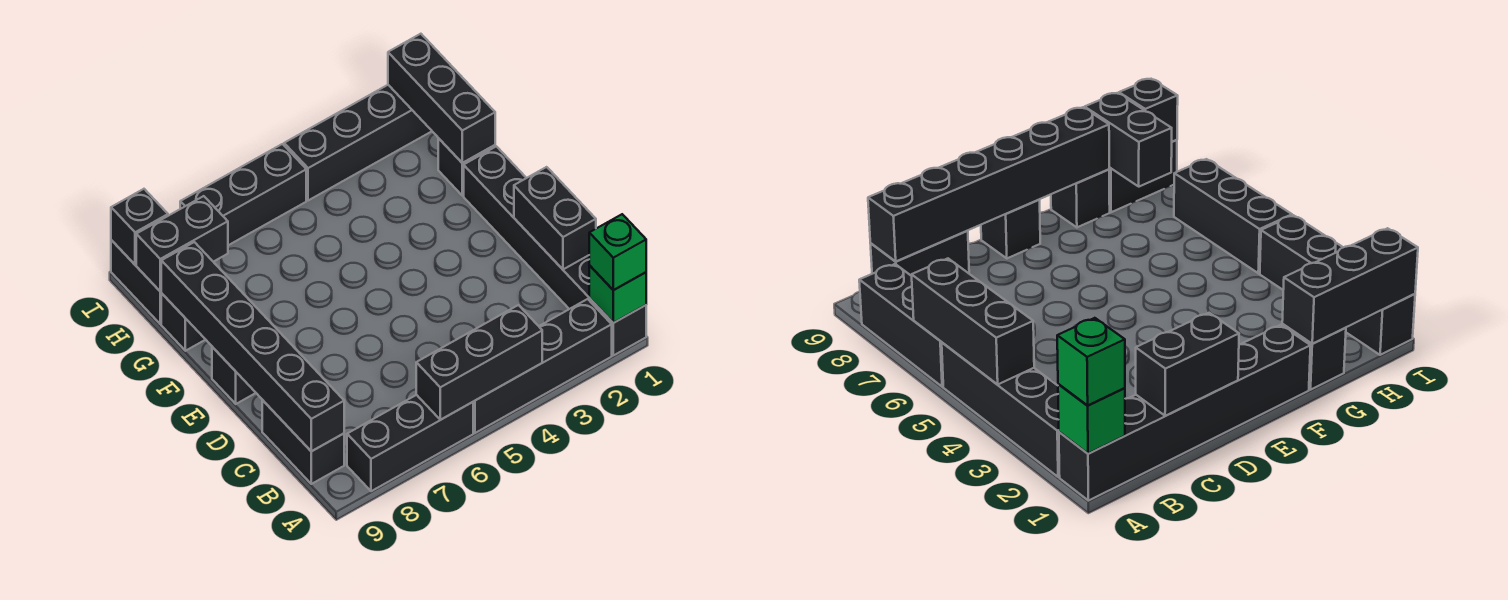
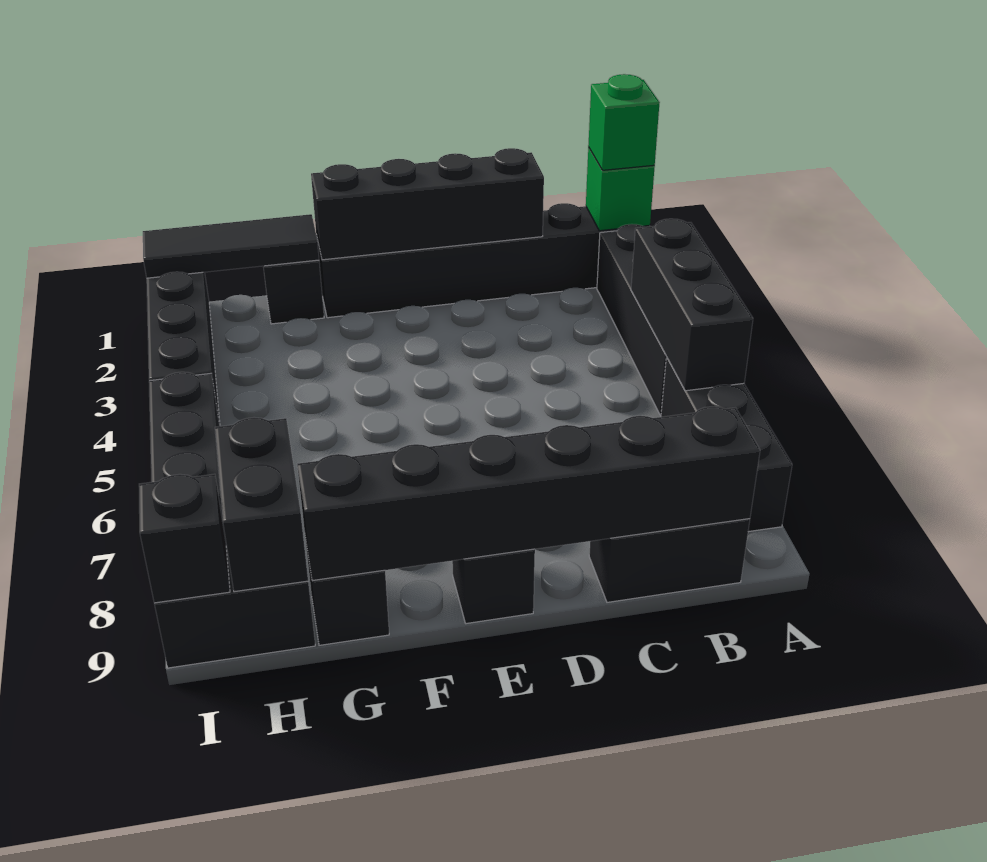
black brick C1:D1 level 2 -> black brick C1:F1 level 2
black brick G1:I1 level 2 -> black tile G1:I1 level 2

